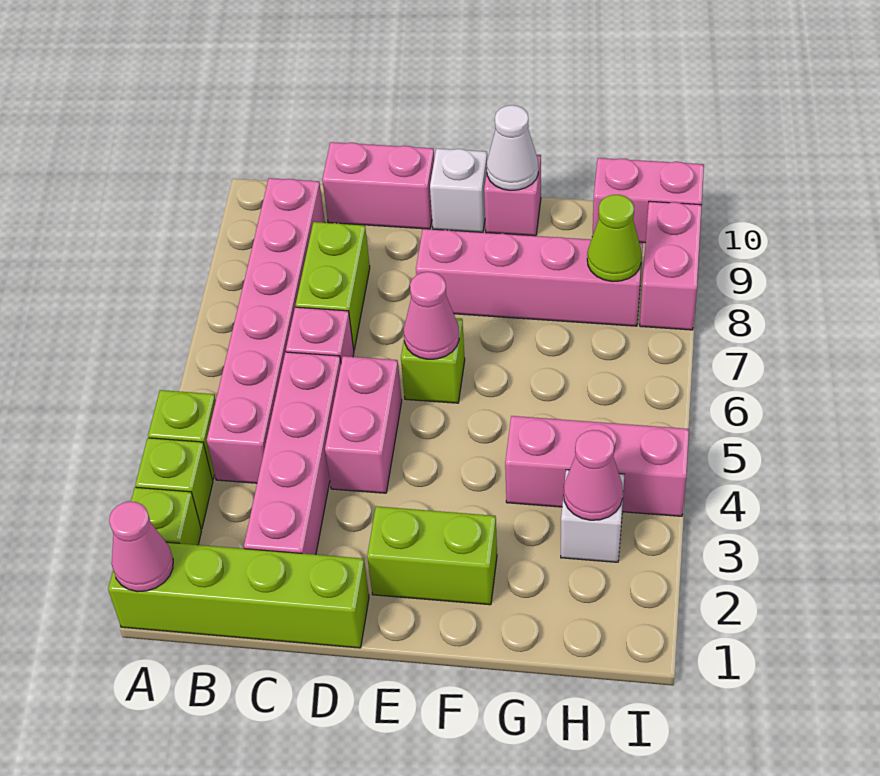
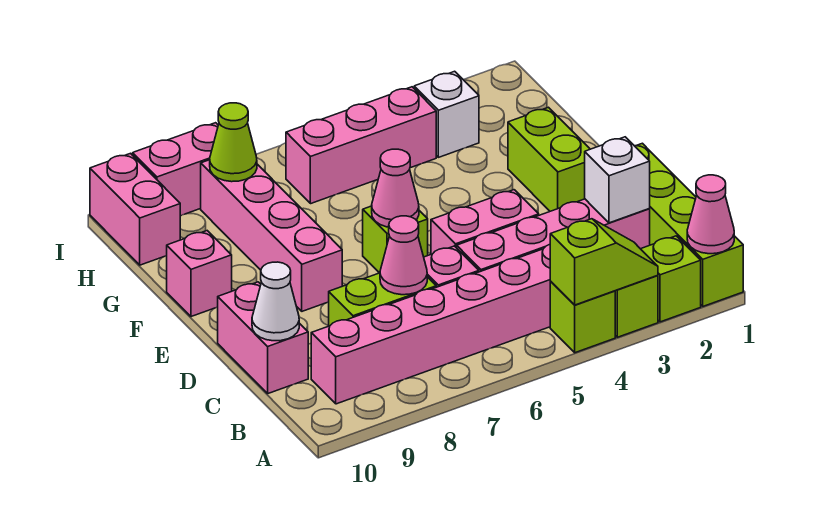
none -> lime slope A3:A4 level 2 top 4
white brick E10 level 1 -> white brick C2 level 2
white cone F10 level 2 -> white cone C10 level 2
pink brick G4:I4 level 1 -> pink brick H4:H6 level 1
pink cone H3 level 2 -> pink cone C7 level 2

